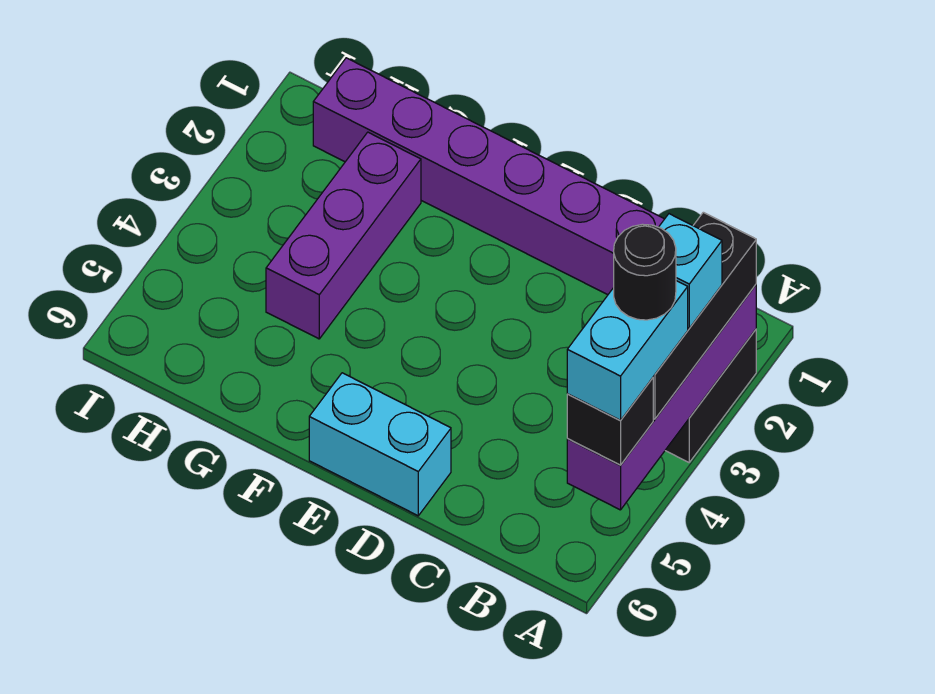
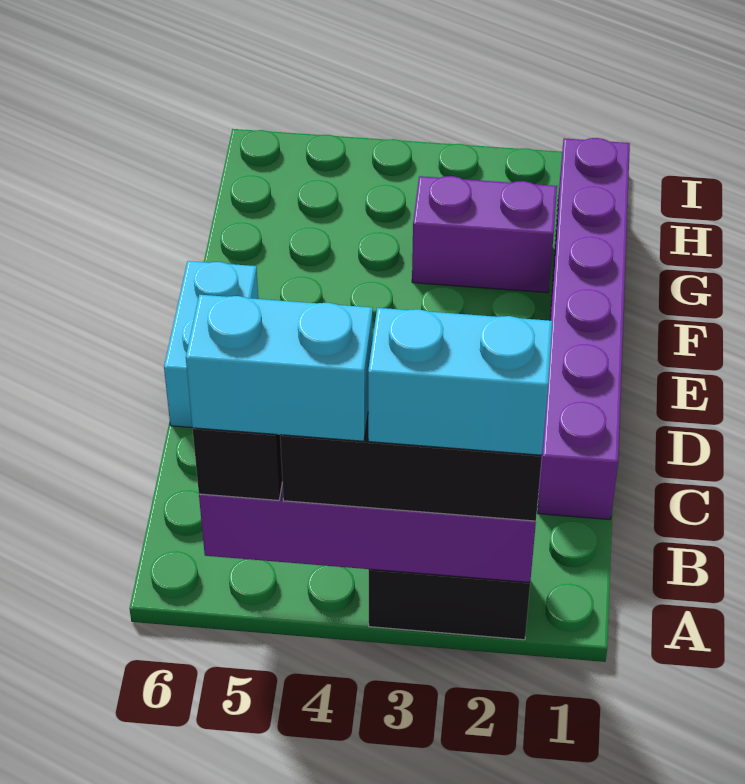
cyan brick A3 level 4 -> cyan brick A2:A3 level 4
black round brick A4 level 5 -> none
purple brick G2:G4 level 1 -> purple brick G2:G3 level 1

